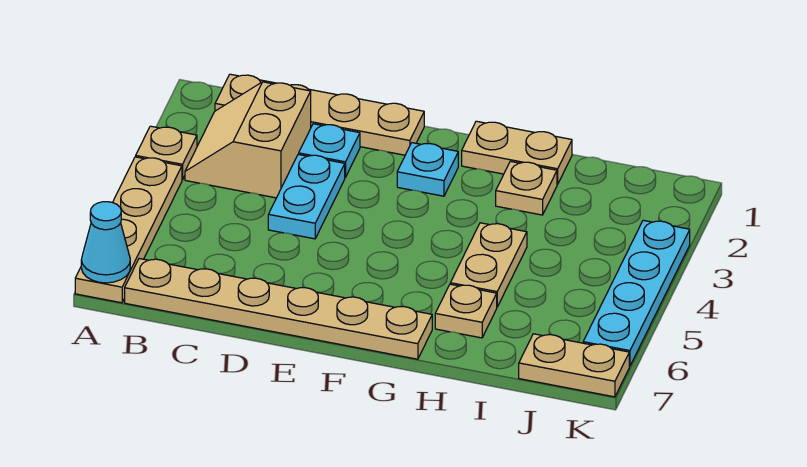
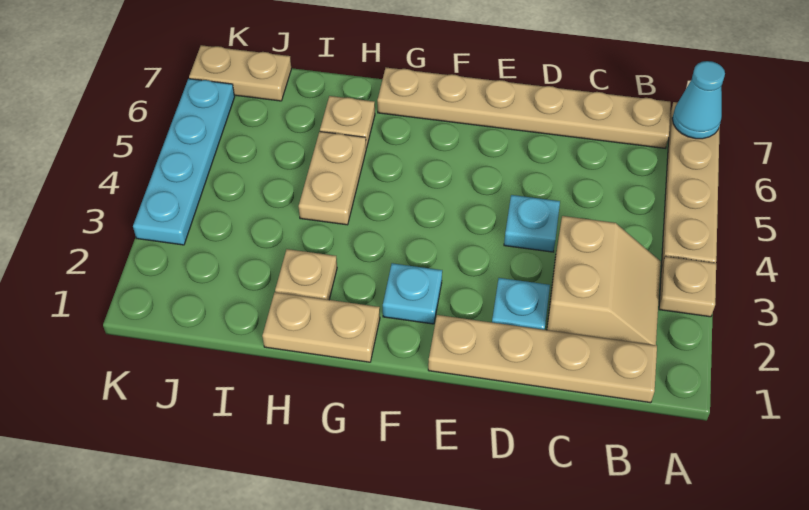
cyan plate D3:D4 level 1 -> cyan plate D4 level 1

